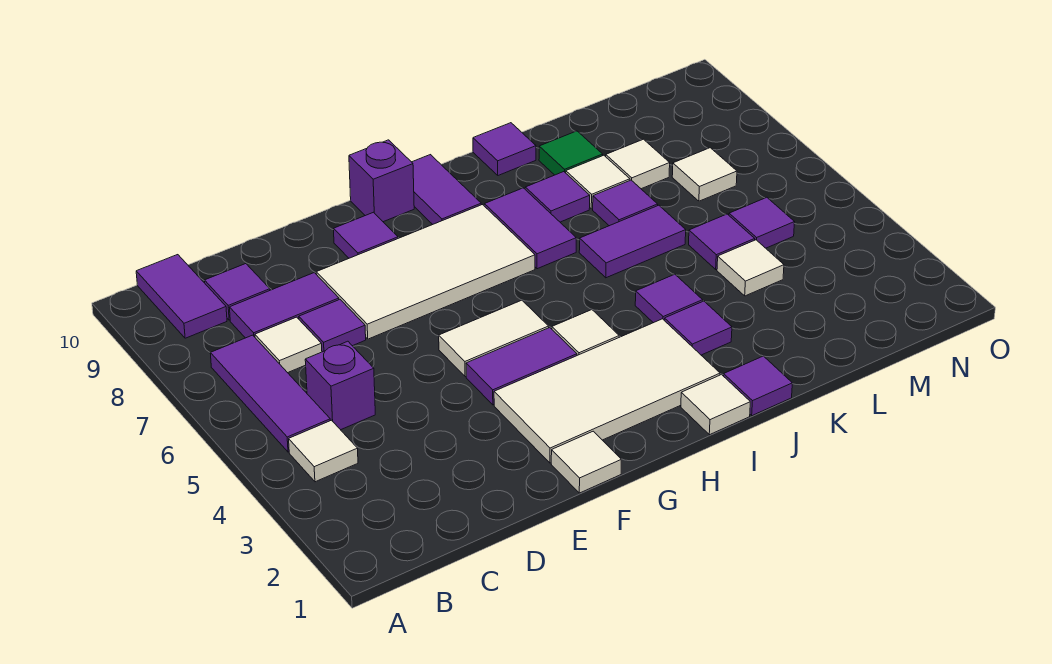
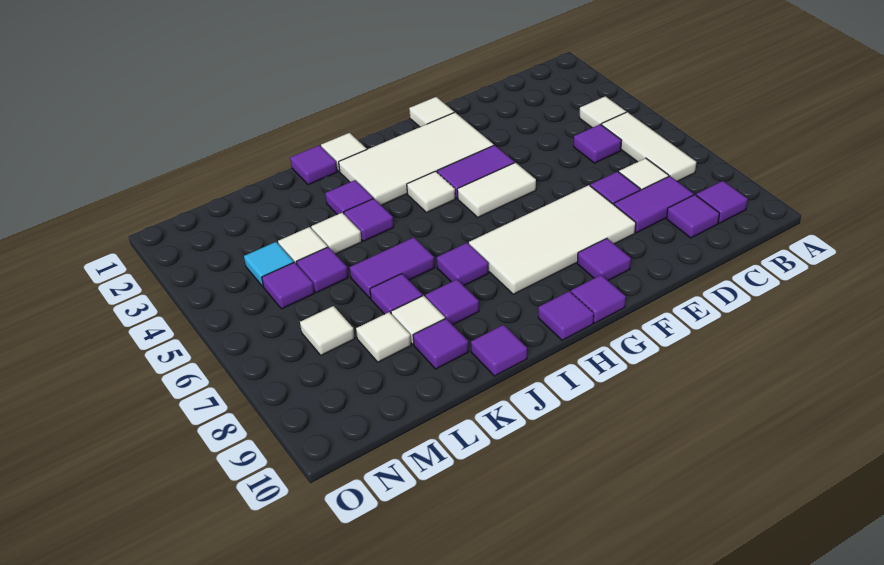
purple tile B5:B7 level 1 -> white tile B5:B7 level 1
purple tile B9:B10 level 1 -> purple tile B9 level 1
purple brick C5 level 1 -> purple tile C5 level 1
purple brick G10 level 1 -> purple tile G10 level 1
purple tile H9:H10 level 1 -> purple tile H10 level 1
purple tile I7:I8 level 1 -> purple tile I7 level 1
none -> white tile K4 level 1
green tile K9 level 1 -> purple tile K9 level 1
none -> cyan tile M4 level 1

